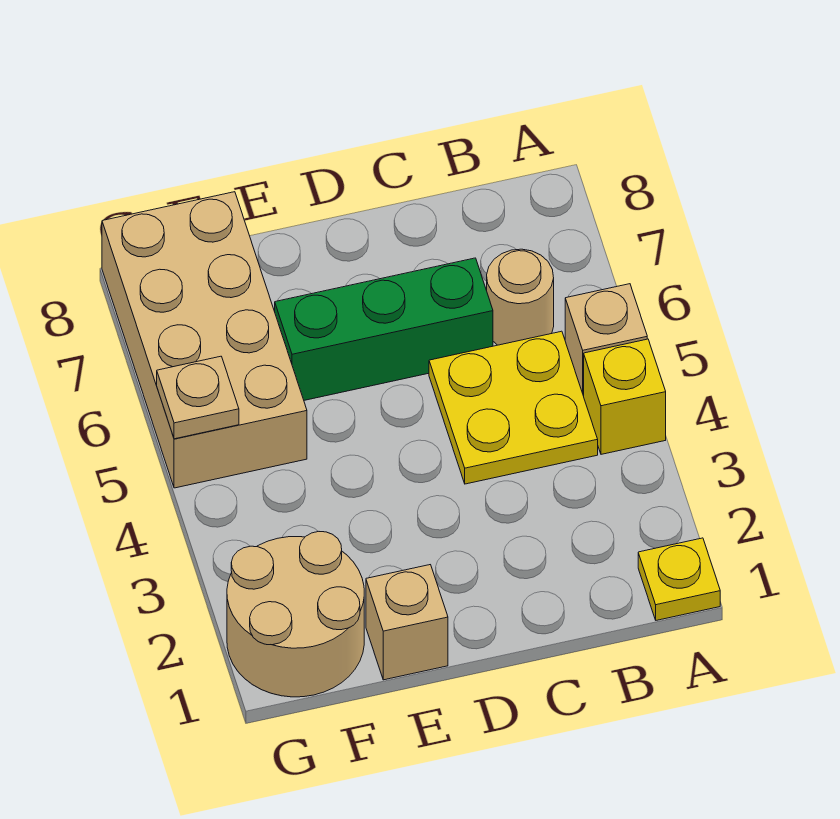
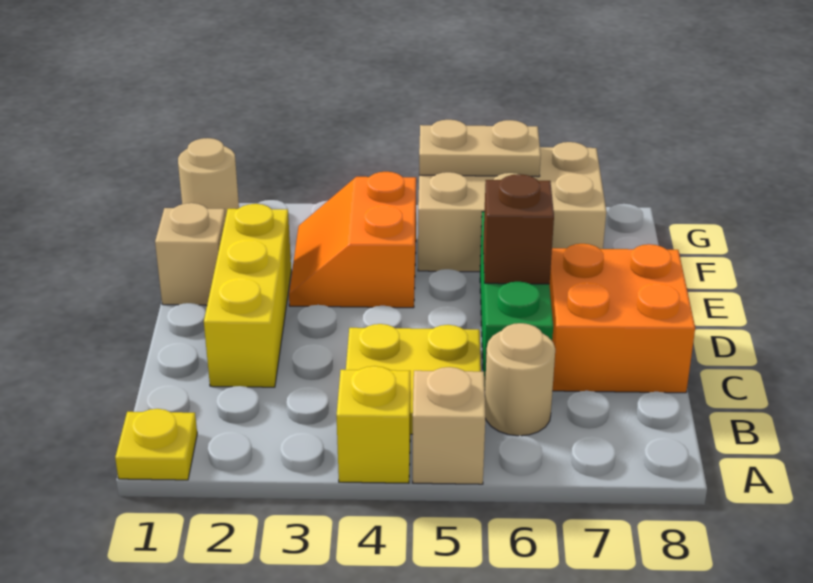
none -> yellow brick C2:E2 level 1
none -> orange brick C7:D8 level 1
none -> brown brick D6 level 2
none -> orange slope E3:F4 level 1 top 4
tan round brick F1:G2 level 1 -> tan round brick G1 level 1
tan brick F5:G8 level 1 -> tan brick F5:G7 level 1
tan plate G5 level 2 -> tan plate G5:G6 level 2

